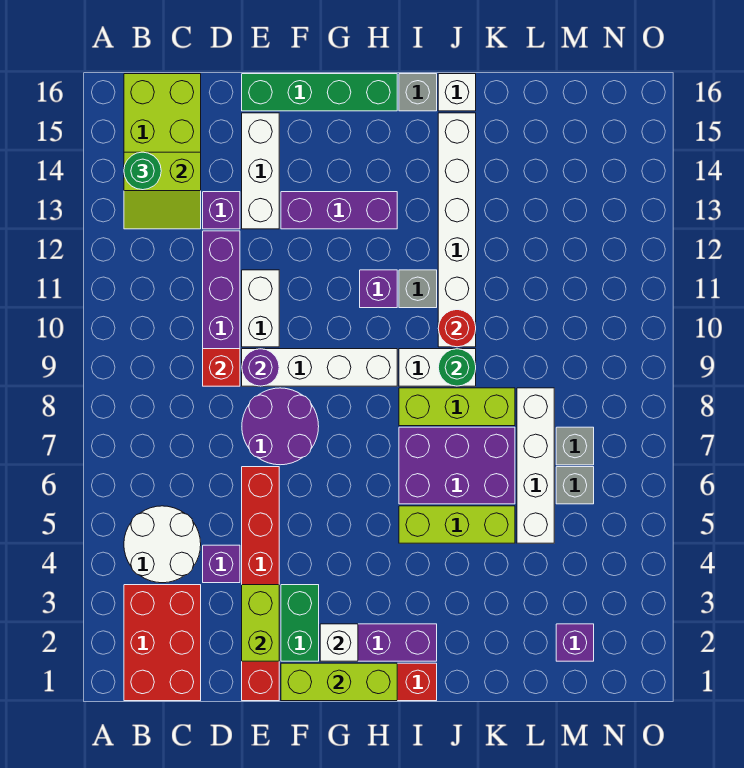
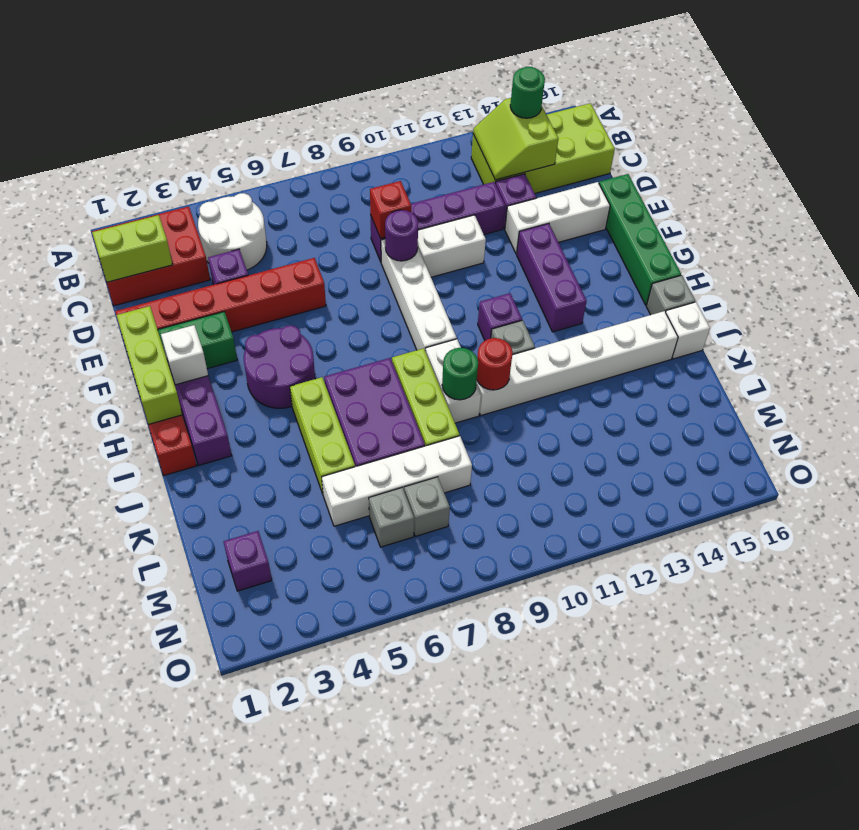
lime brick E2:E3 level 2 -> lime brick C1:C2 level 2
purple round brick E7:F8 level 1 -> purple round brick G4:H5 level 1

